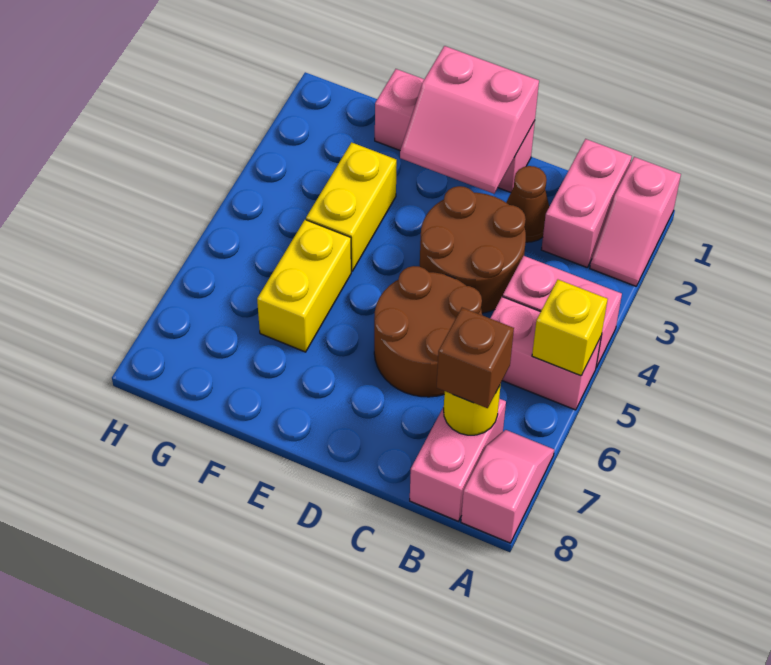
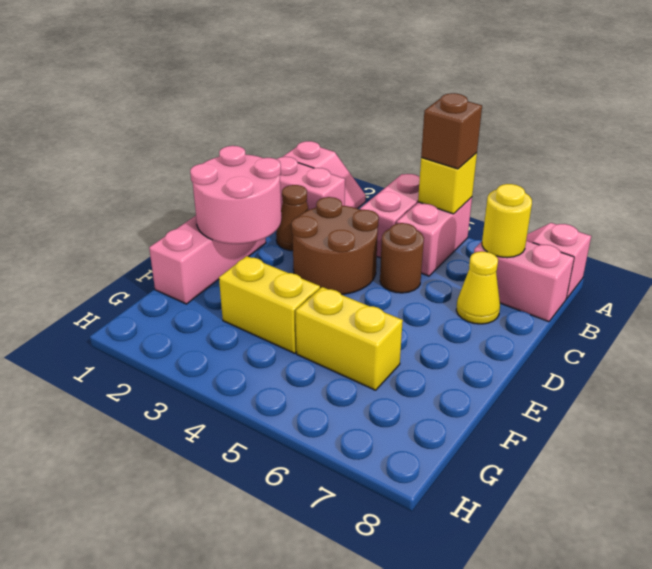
brown brick B7 level 3 -> brown brick A5 level 3
brown round brick C5:D6 level 1 -> brown round brick C5 level 1
none -> yellow cone C7 level 1
pink slope D1:E2 level 2 top 1 -> pink round brick D1:E2 level 2

